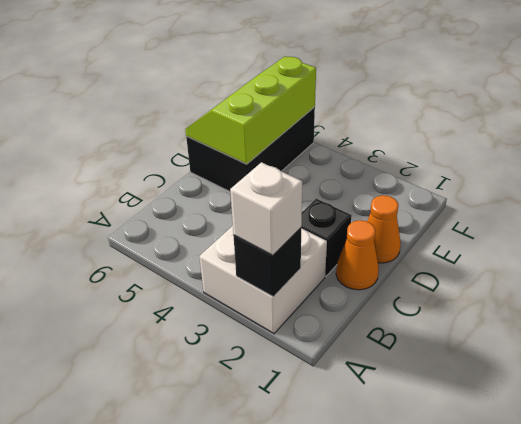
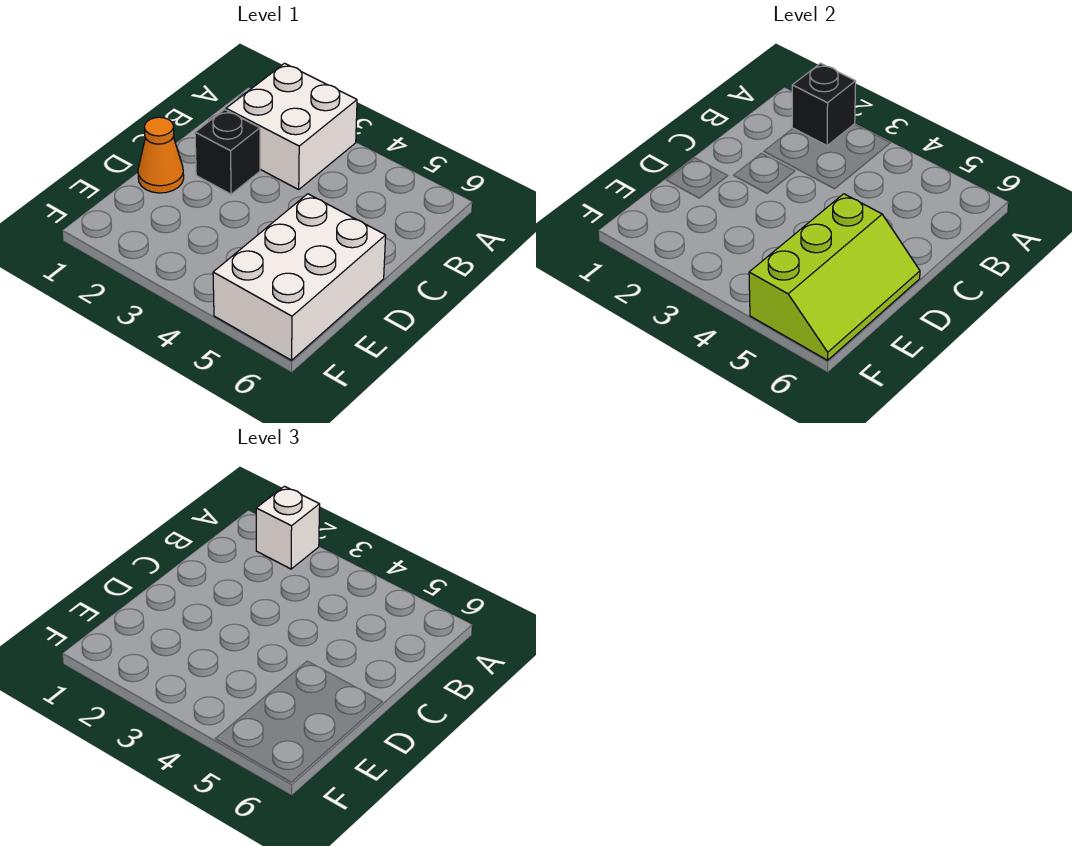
orange cone C1 level 1 -> none
black brick D5:F6 level 1 -> white brick D5:F6 level 1

